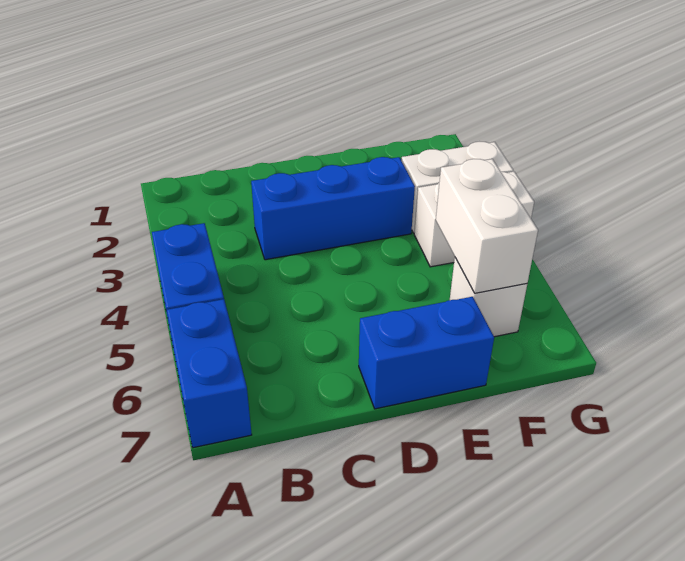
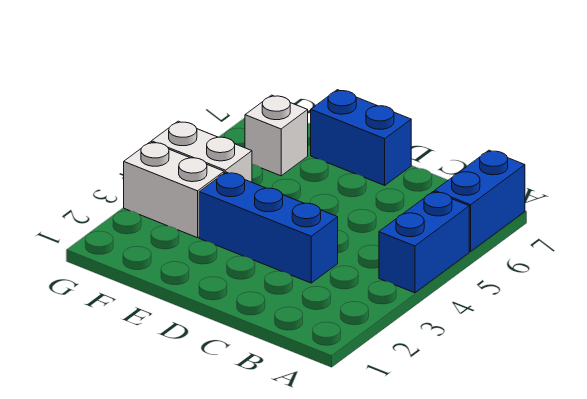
white brick F5:F6 level 2 -> none

